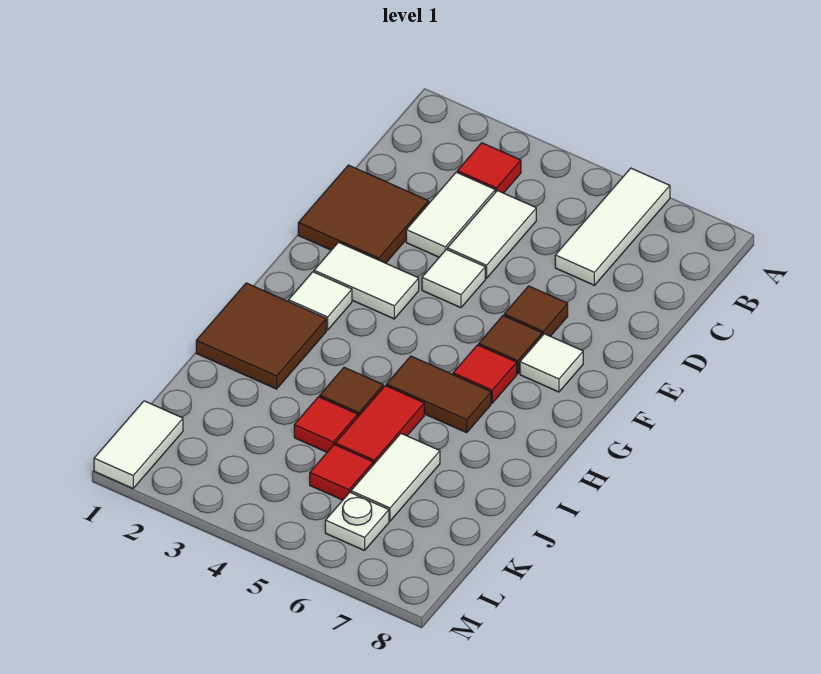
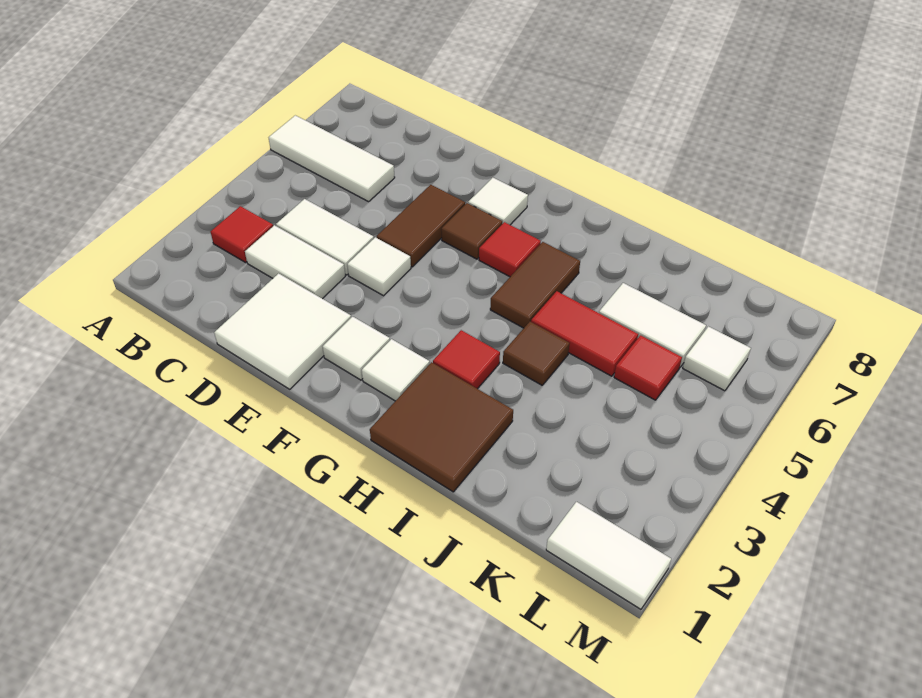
brown tile D1:E2 level 1 -> white tile D1:E2 level 1
brown tile E6 level 1 -> brown tile E5:E6 level 1
white tile F2:F3 level 1 -> white tile F2 level 1
red tile J4 level 1 -> red tile H3 level 1
white plate L6 level 1 -> white tile L6 level 1

